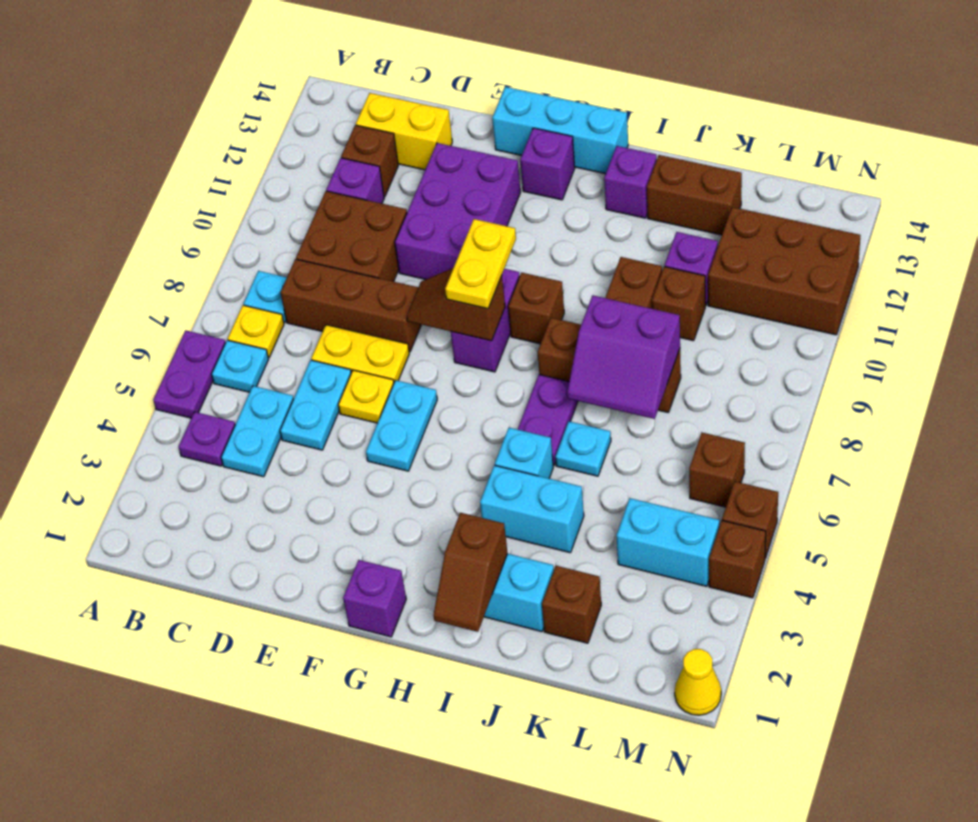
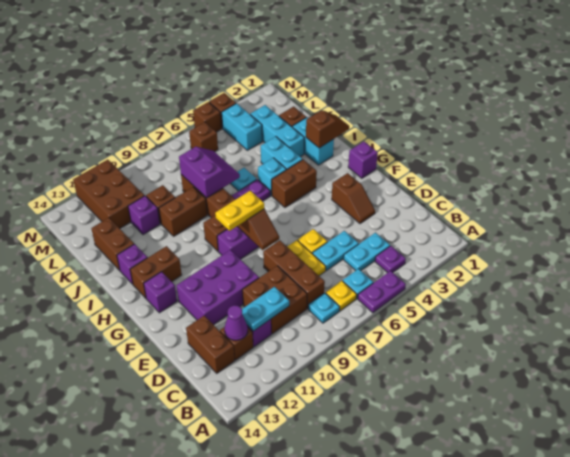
none -> purple cone C12 level 2
yellow brick C13:D13 level 1 -> brown brick C13:D13 level 1
none -> brown slope E3:F3 level 1 top F
cyan plate F5:F6 level 1 -> cyan plate C10:C11 level 2
cyan brick F14:H14 level 1 -> cyan brick J3:L3 level 1
none -> brown brick H4:H5 level 1
none -> brown brick H12:H13 level 1
yellow cone N1 level 1 -> none

